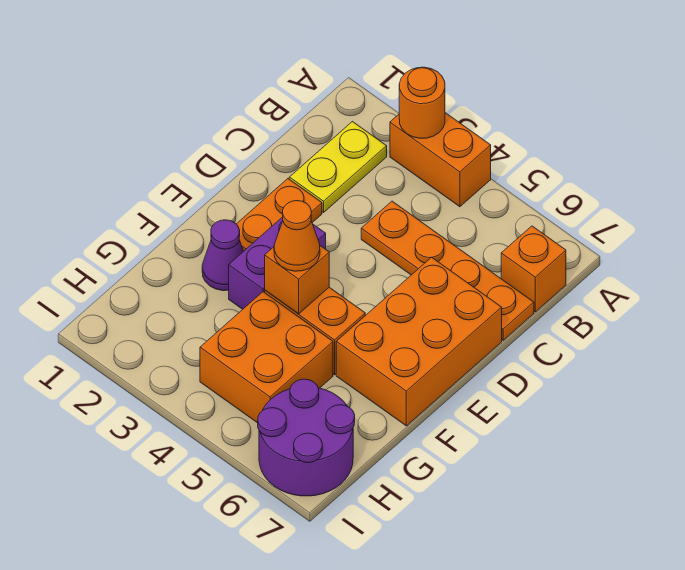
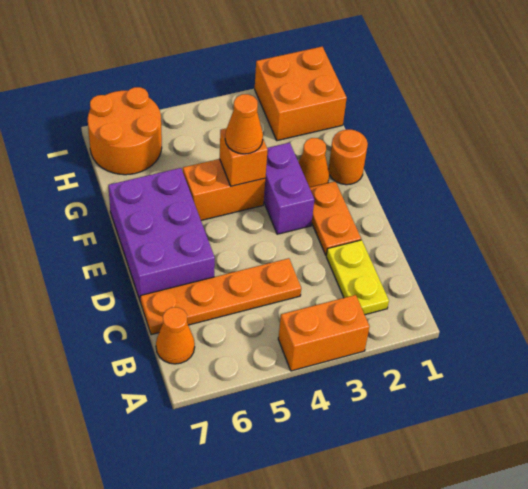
orange round brick A3 level 2 -> orange round brick F1 level 1
orange brick B7 level 1 -> orange cone B7 level 1
orange brick D6:F7 level 1 -> purple brick D6:F7 level 1
purple cone F2 level 1 -> orange cone F2 level 1
orange brick G4:H5 level 1 -> orange brick H1:I2 level 1
purple round brick H6:I7 level 1 -> orange round brick H6:I7 level 1

